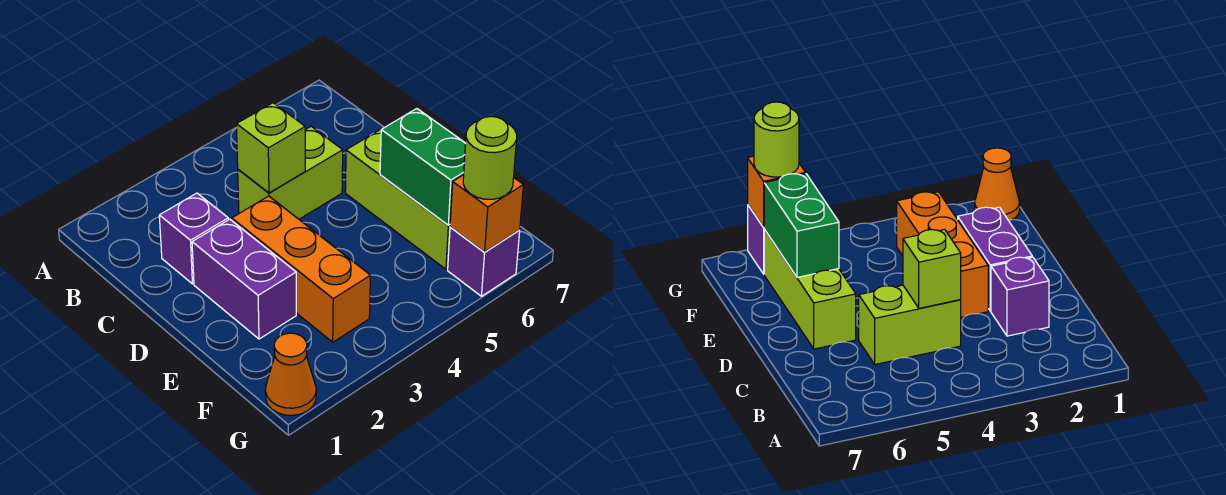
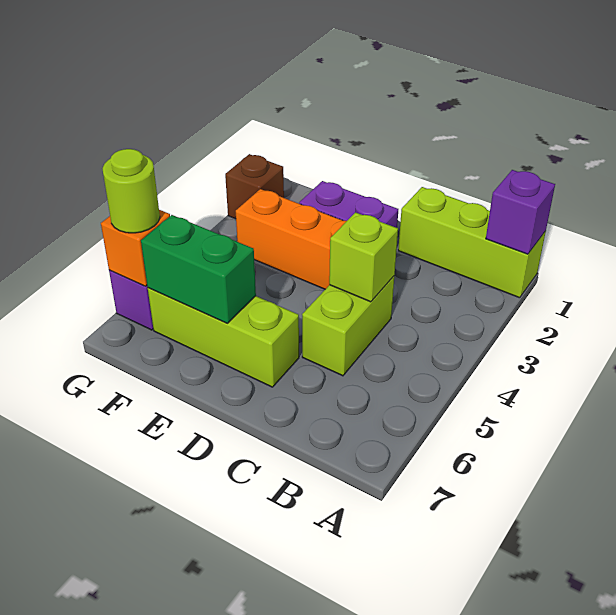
none -> lime brick A1:C1 level 1
purple brick C2 level 1 -> purple brick A1 level 2
orange cone G1 level 1 -> none
none -> brown brick G2 level 1

